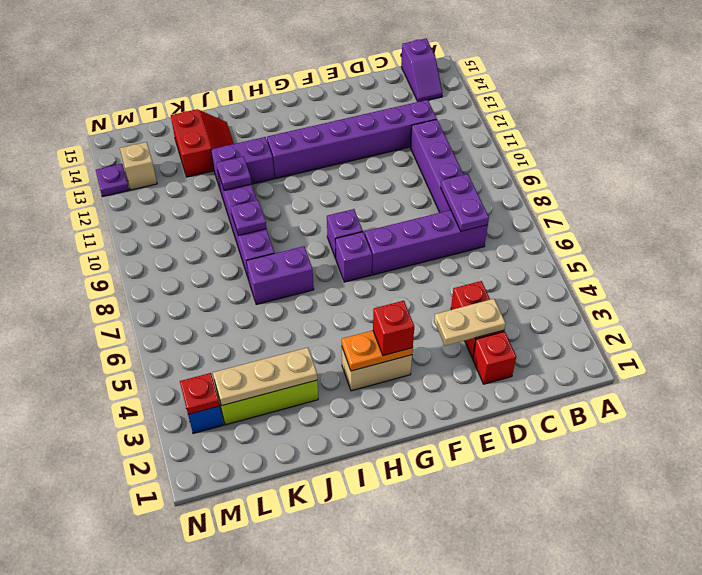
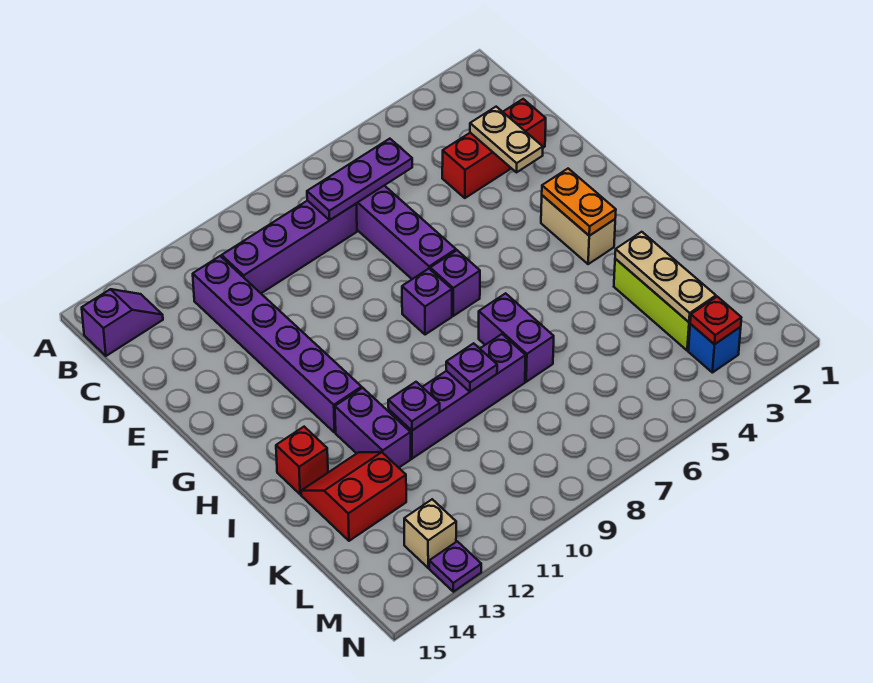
purple plate C7:C8 level 2 -> purple plate C6:C8 level 2
red brick G3 level 3 -> red brick I14 level 1

